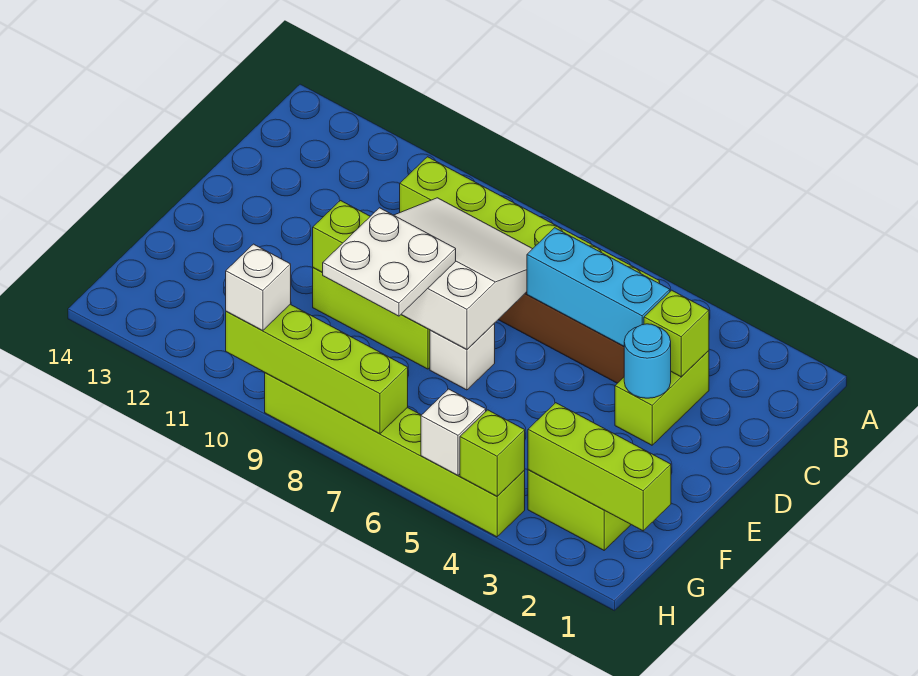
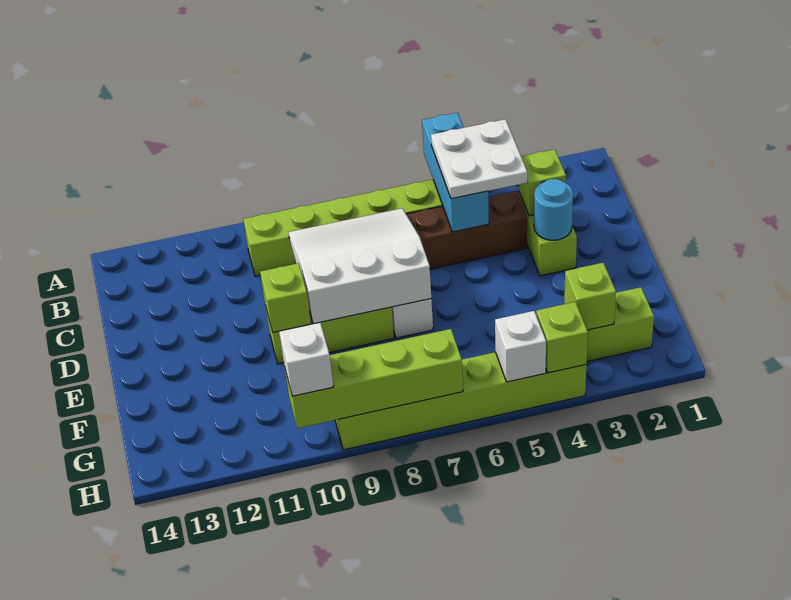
cyan brick C4:C6 level 2 -> cyan brick A5:C5 level 2
white plate E8:F9 level 3 -> white plate B4:C5 level 3
lime brick G1:G3 level 2 -> lime brick G3 level 2

